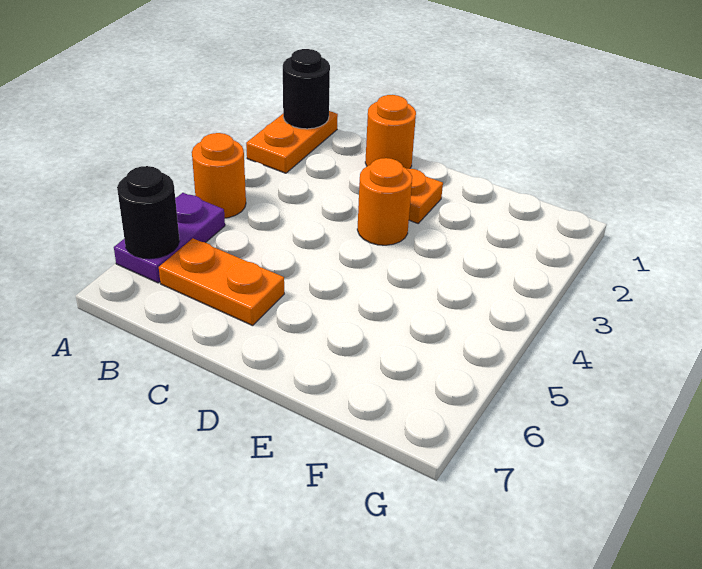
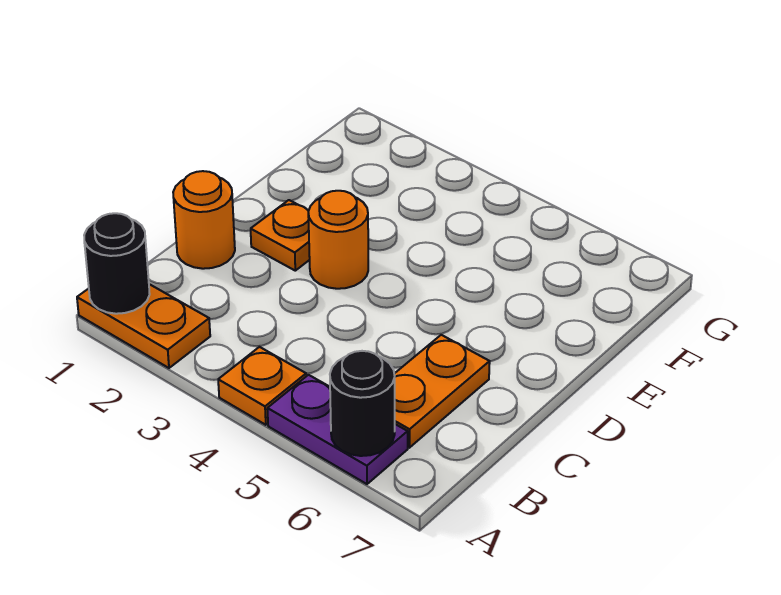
orange round brick A4 level 1 -> orange plate A4 level 1

